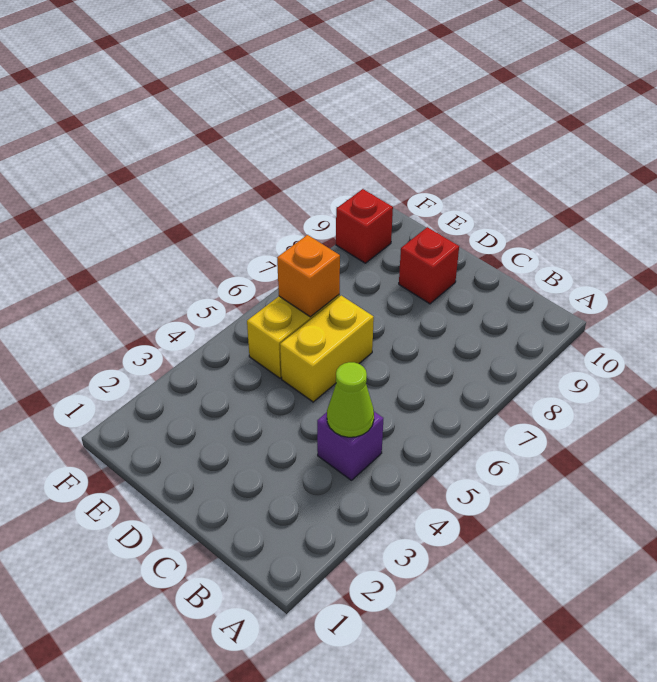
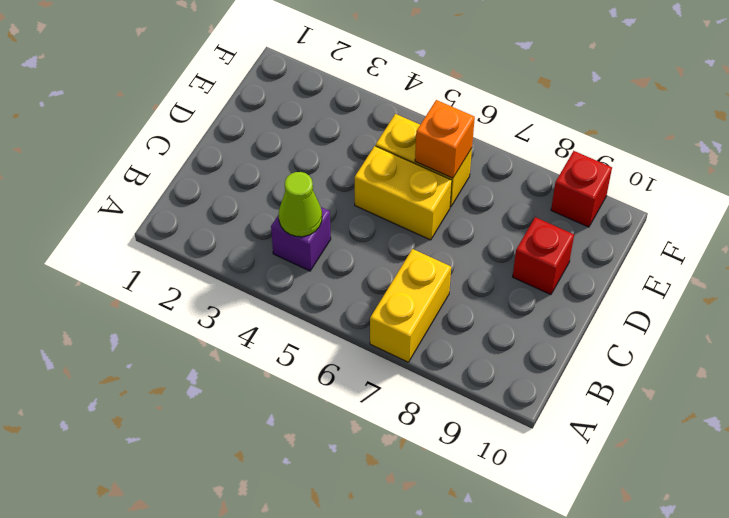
none -> yellow brick A7:B7 level 1

